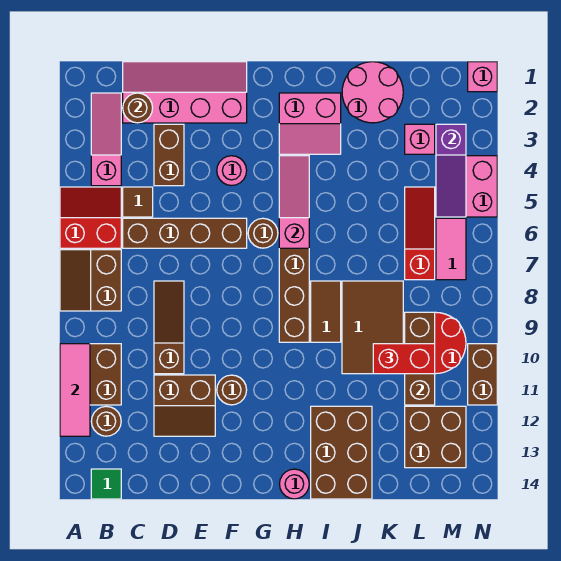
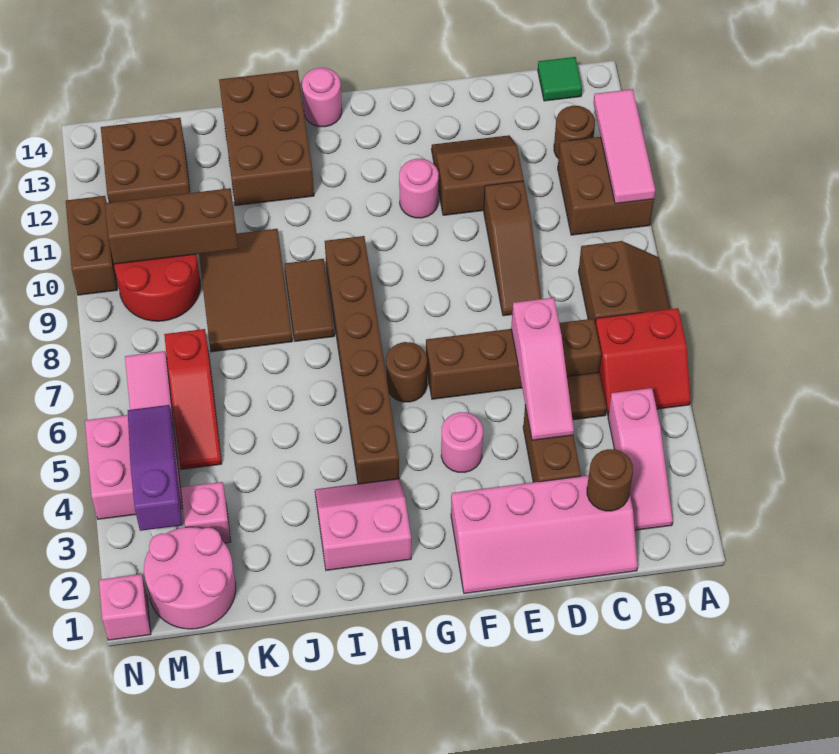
brown round brick F11 level 1 -> pink round brick F11 level 1
pink slope H4:H6 level 2 top 6 -> pink slope D4:D6 level 2 top 6
pink round brick J1:K2 level 1 -> pink round brick L1:M2 level 1
red brick K10:L10 level 3 -> none
brown brick L9:L11 level 2 -> brown brick K10:M10 level 2

